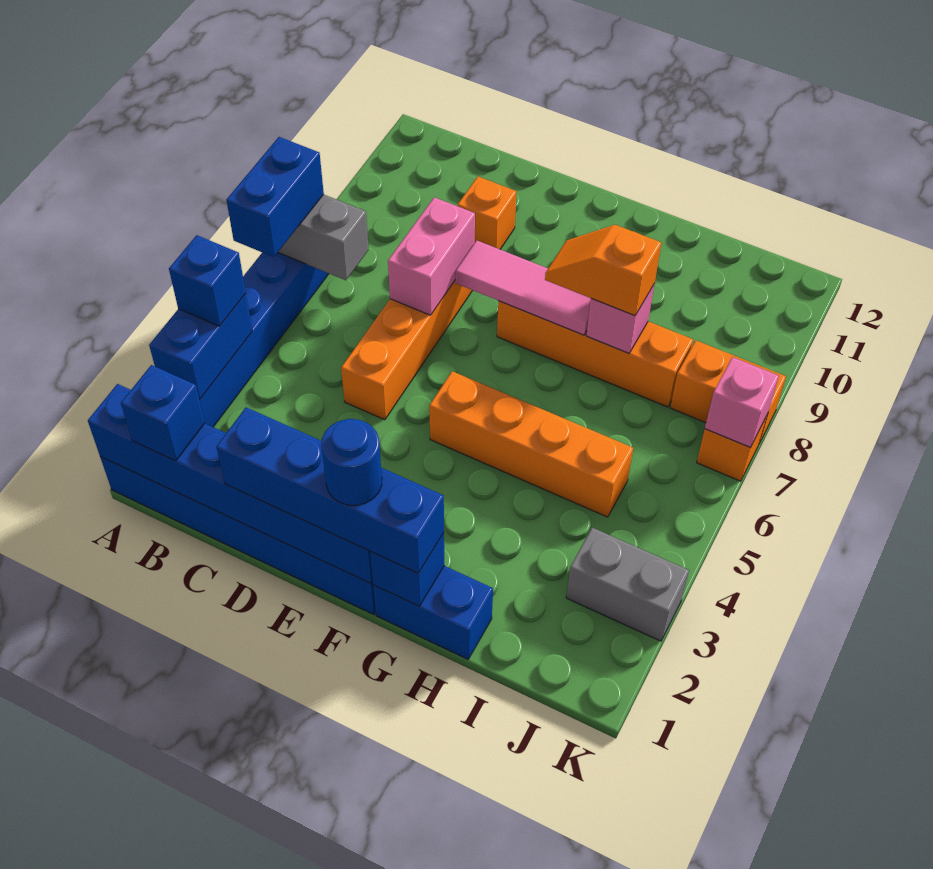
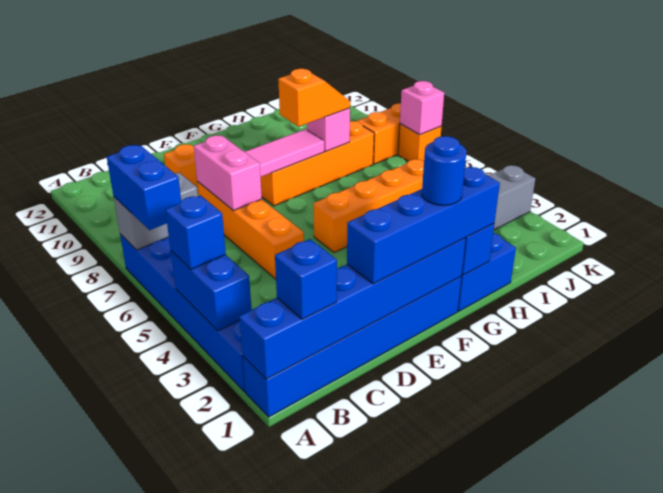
orange slope G8:H8 level 3 top H -> orange slope G8:H8 level 3 top G

